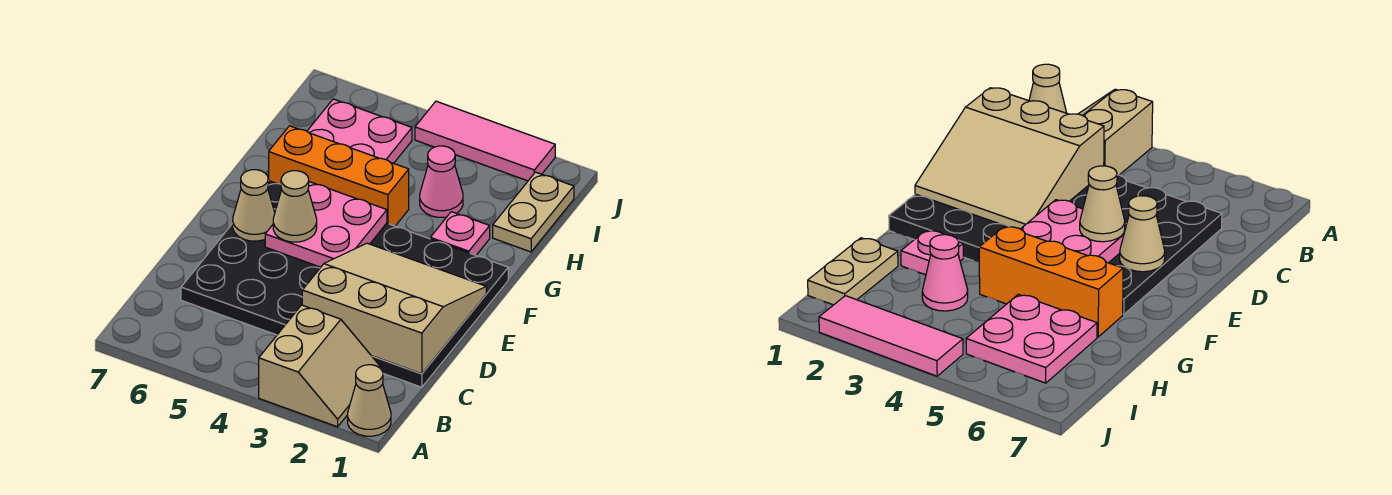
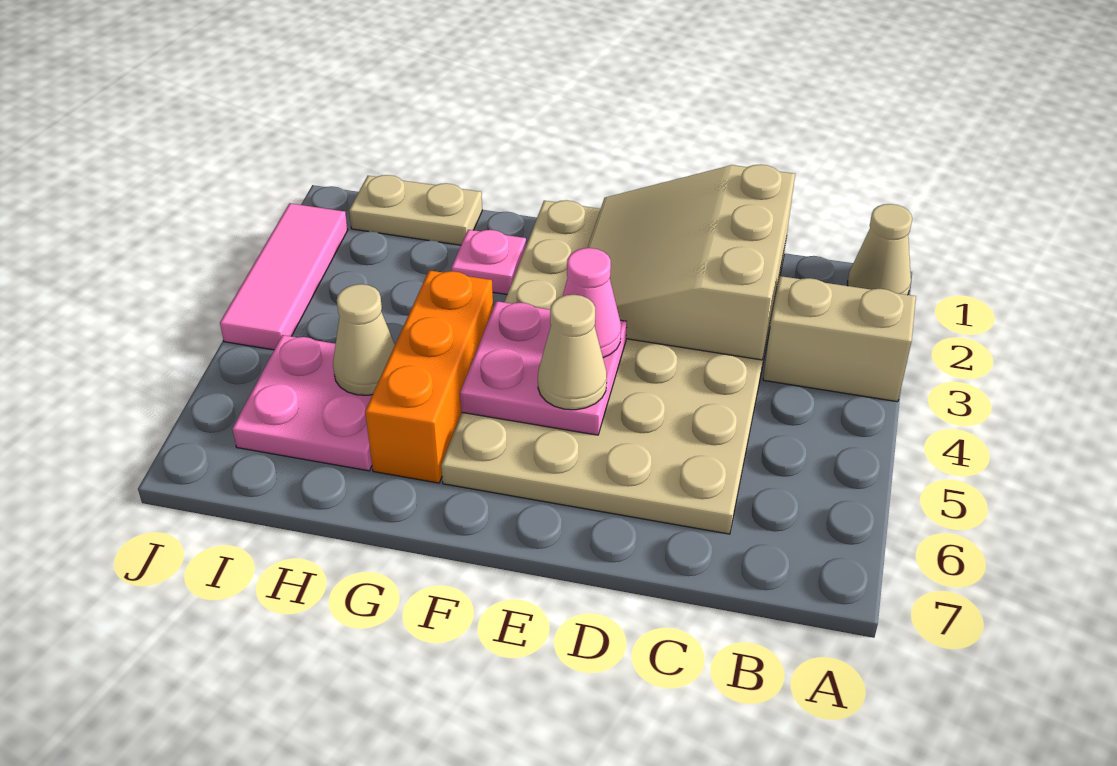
black plate C1:F6 level 1 -> tan plate C1:F6 level 1
tan cone E6 level 2 -> tan cone H5 level 2
pink cone H3 level 1 -> pink cone E4 level 3

